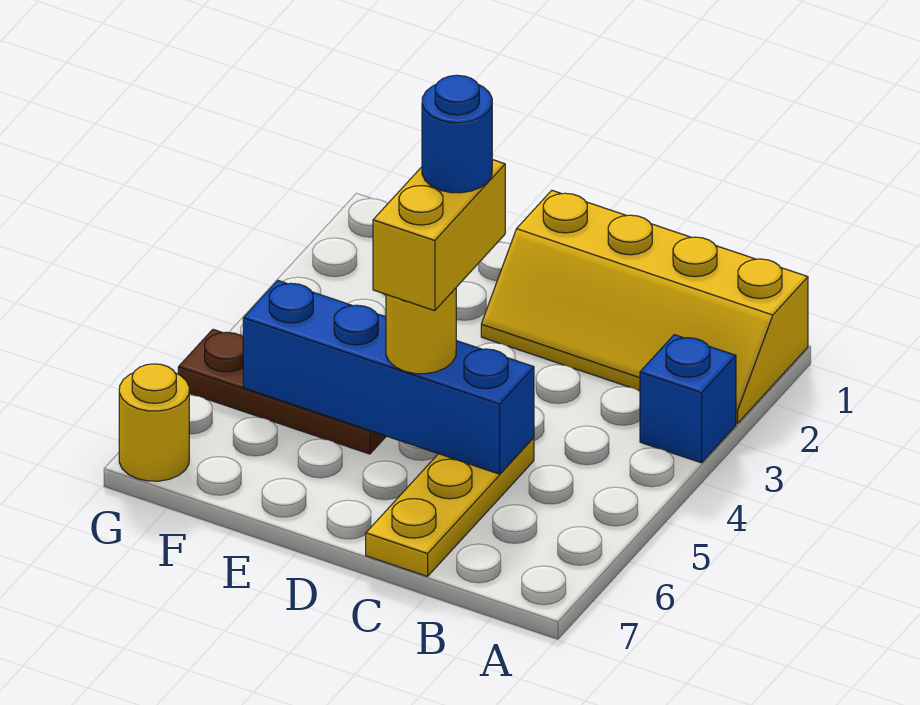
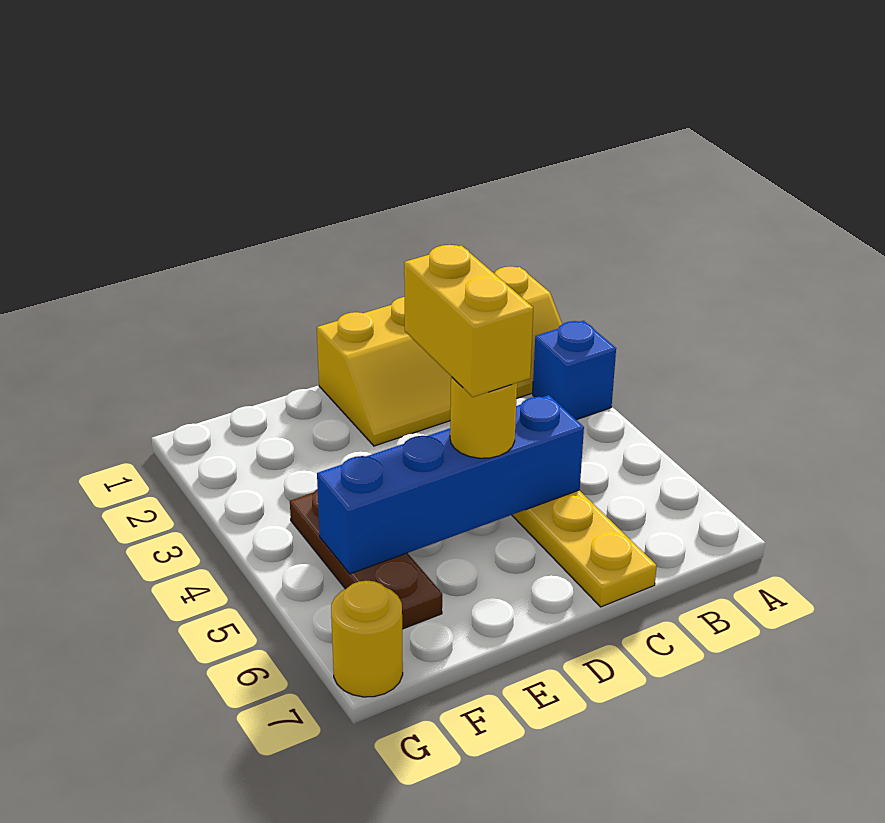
blue round brick D4 level 5 -> none
brown plate E5:G5 level 1 -> brown plate F4:F6 level 1

